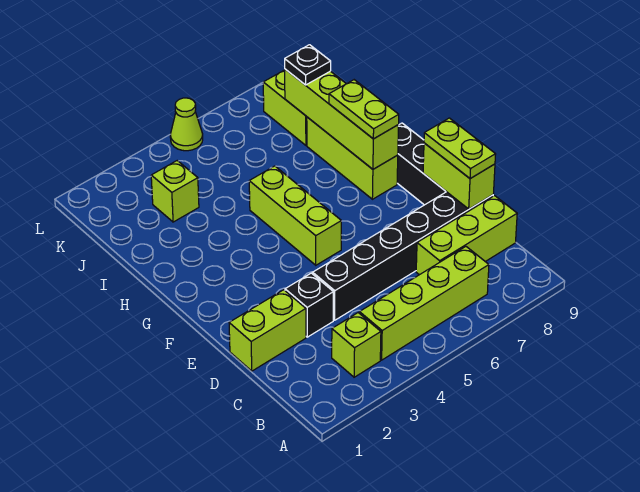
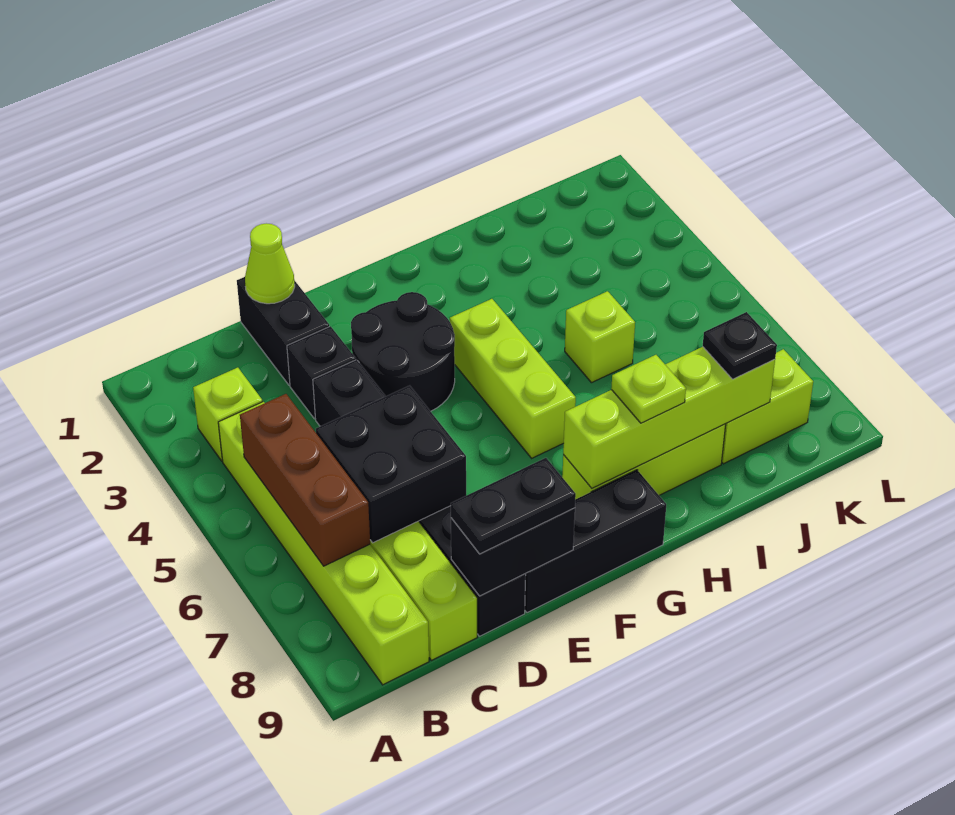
lime brick B4:B7 level 1 -> lime brick B4:B9 level 1
none -> brown brick B5:B7 level 2
none -> black brick C6:D7 level 2
lime brick D1:D2 level 1 -> black brick D1:D2 level 1
lime brick D9:E9 level 2 -> black brick D9:E9 level 2
lime plate D9:E9 level 3 -> black plate D9:E9 level 3
none -> black round brick E3:F4 level 1
lime brick F5:H5 level 1 -> lime brick G4:G6 level 1
lime plate G8:H8 level 3 -> lime plate H8 level 3
lime brick J3 level 1 -> lime brick I5 level 1
lime cone L5 level 1 -> lime cone D1 level 2

